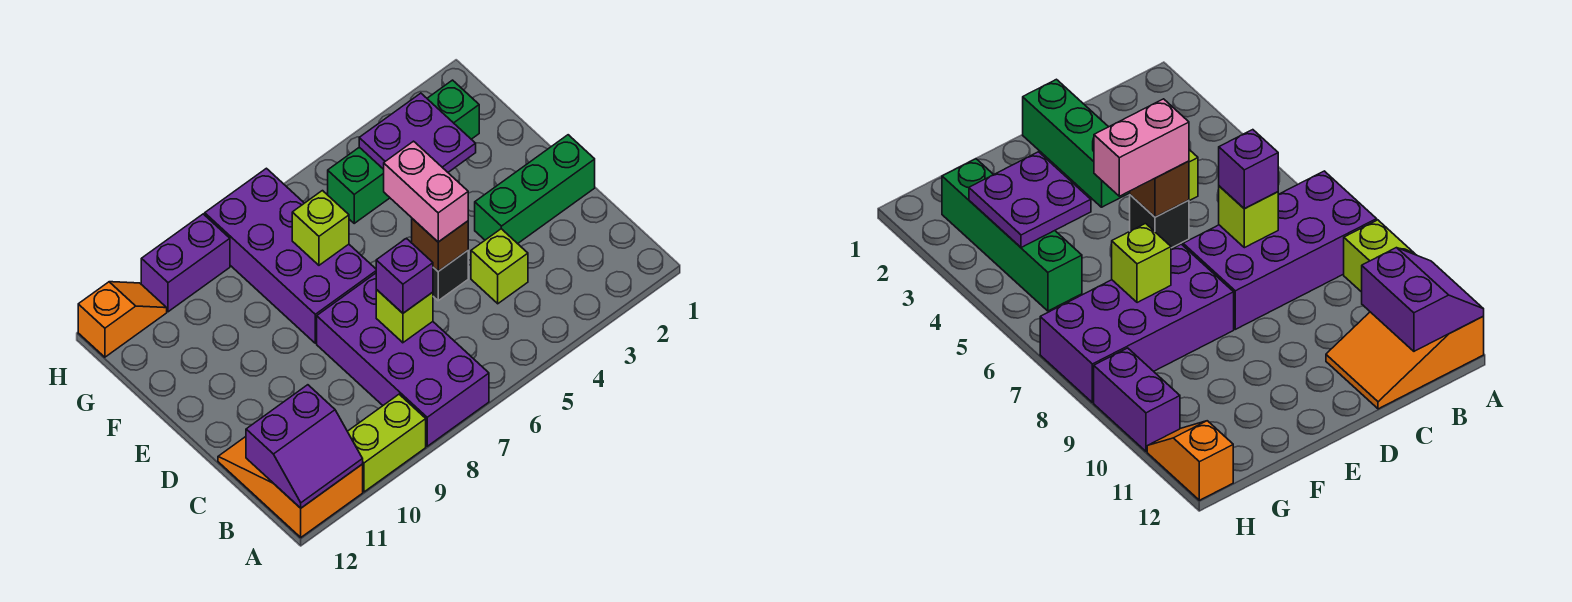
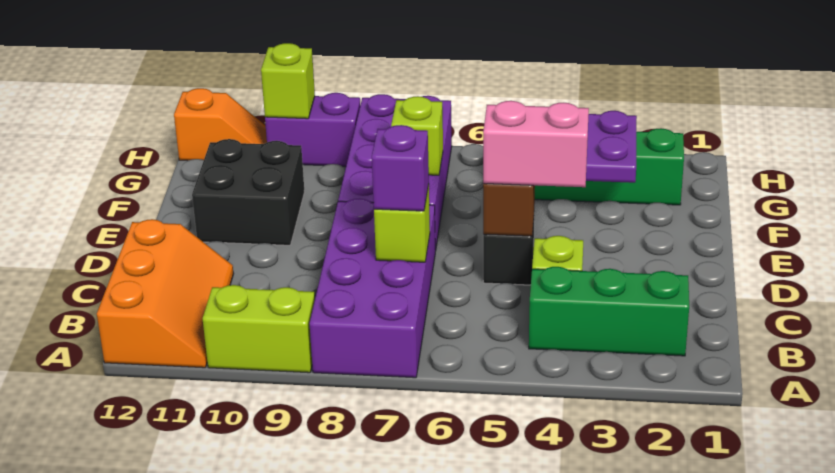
orange slope A11:C12 level 1 top A -> orange slope A11:C12 level 1 top 12
purple slope A11:B12 level 2 top B -> none
green brick D1:D3 level 1 -> green brick B2:B4 level 1
pink brick D5:E5 level 3 -> pink brick D4:D5 level 3
none -> black brick E10:F11 level 1
none -> lime brick H10 level 2

